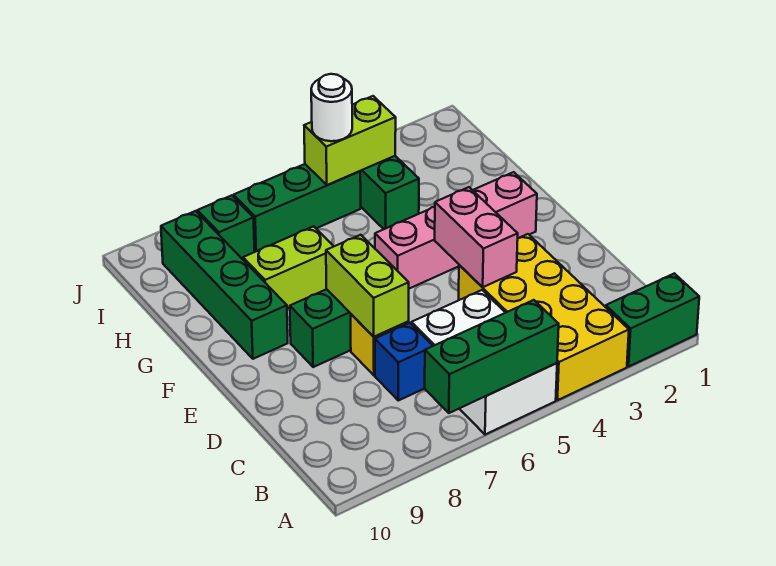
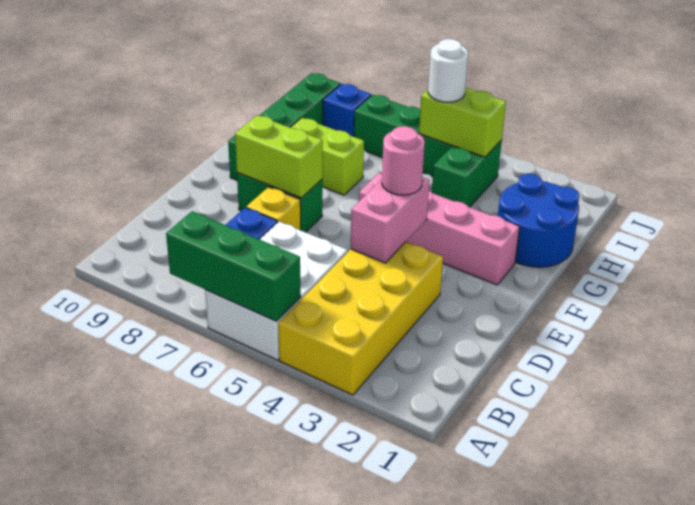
green brick A1:A2 level 1 -> none
lime brick D7:E7 level 2 -> lime brick E7:E8 level 2
none -> pink round brick E4 level 3
none -> blue round brick G1:H2 level 1
green brick I8 level 1 -> blue brick I8 level 1

